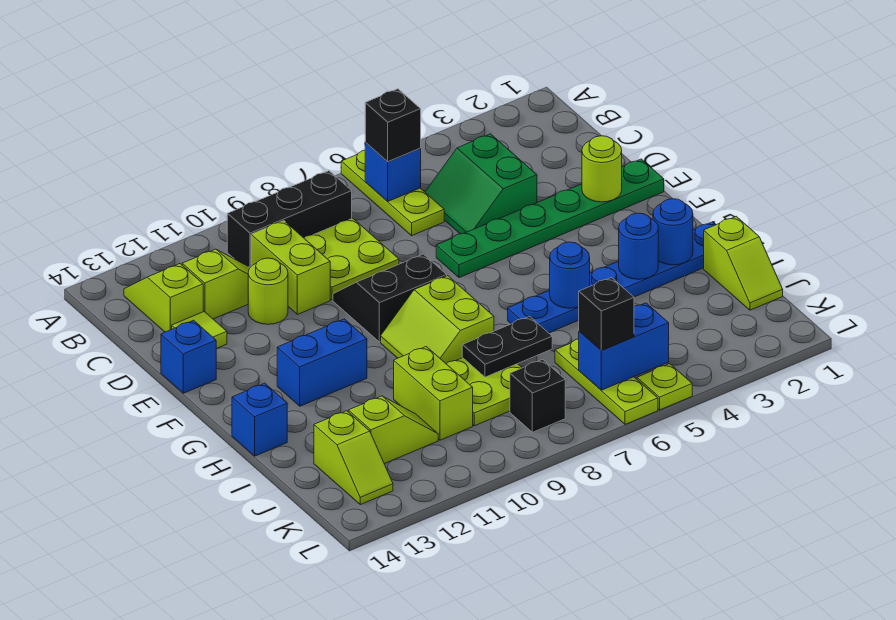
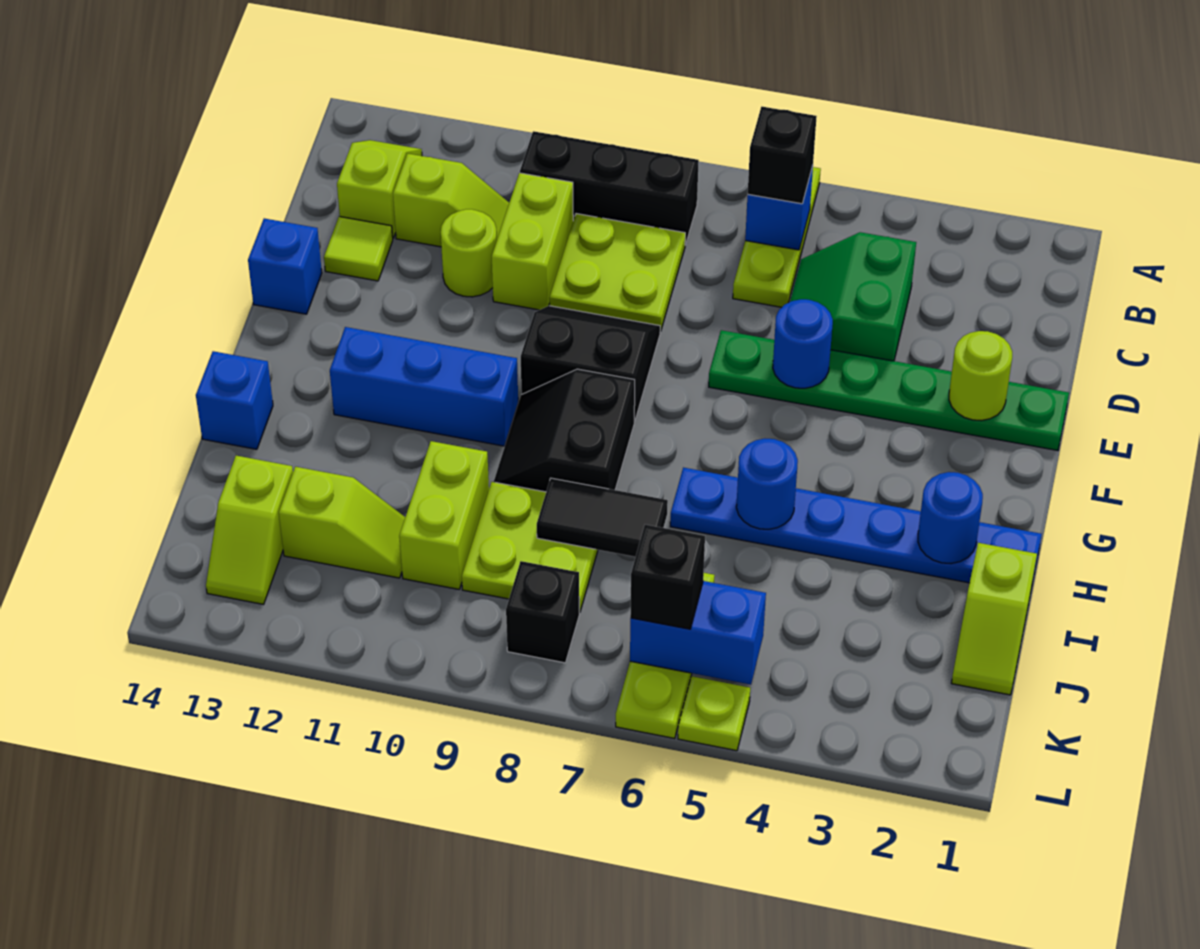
lime slope G8:H9 level 1 top 8 -> black slope G8:H9 level 1 top 8
blue brick G11:G12 level 1 -> blue brick G10:G12 level 1
blue round brick H3 level 2 -> blue round brick E5 level 2
black plate I7:I8 level 2 -> black tile I7:I8 level 2

